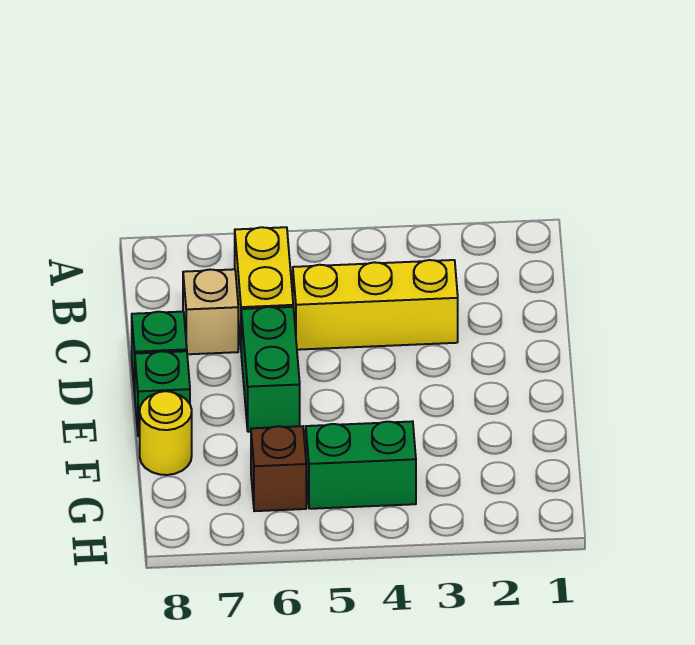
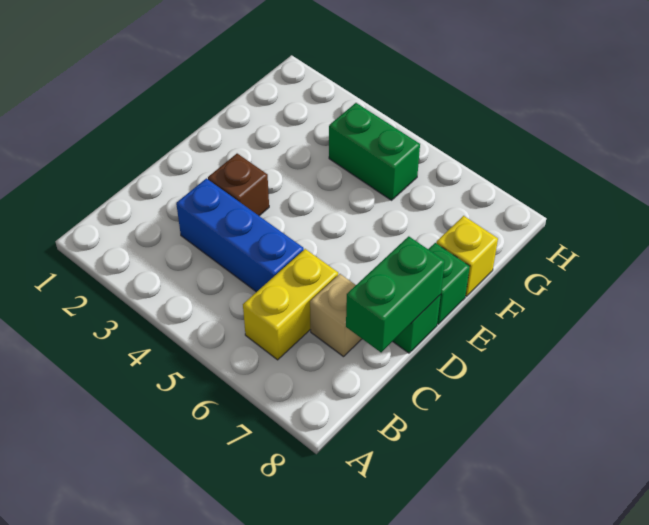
yellow brick C3:C5 level 1 -> blue brick C3:C5 level 1
green brick D6:E6 level 1 -> green brick C8:D8 level 2
yellow round brick F8 level 1 -> yellow brick F8 level 1
brown brick G6 level 1 -> brown brick D3 level 1

